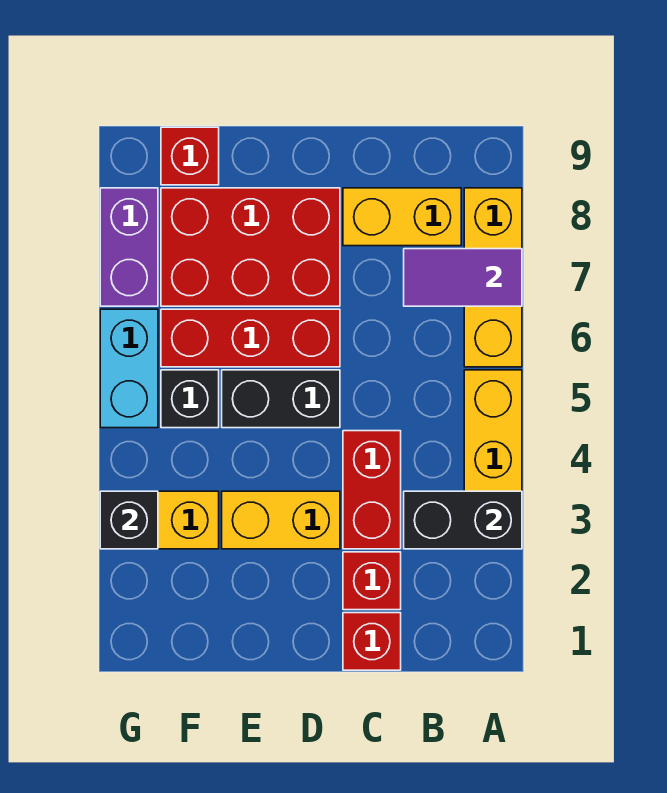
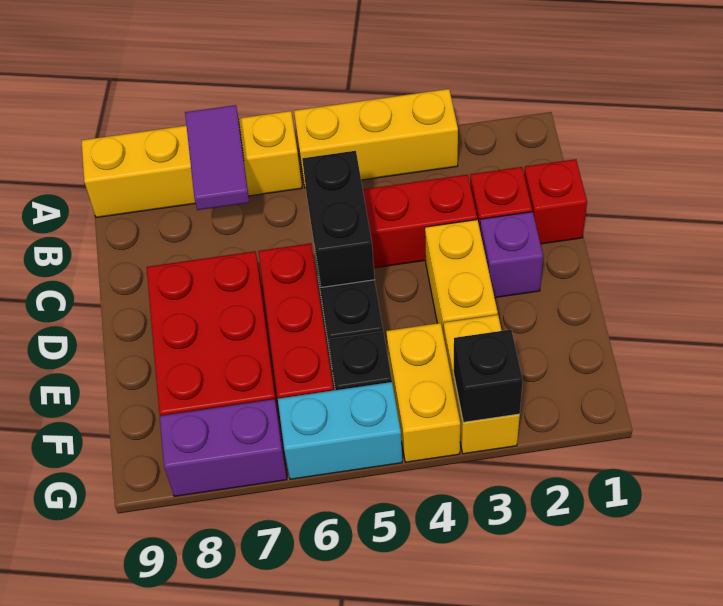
black brick A3:B3 level 2 -> black brick C5:D5 level 2
yellow brick A6:A8 level 1 -> yellow brick A6:A9 level 1
yellow brick B8:C8 level 1 -> yellow brick F4:G4 level 1
none -> purple brick D2 level 1
red brick F9 level 1 -> none

